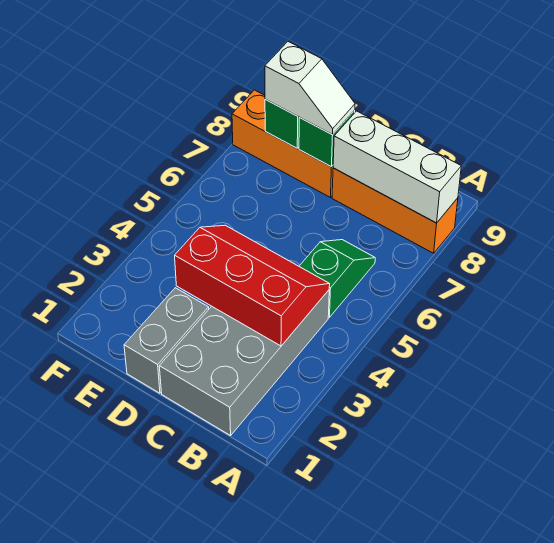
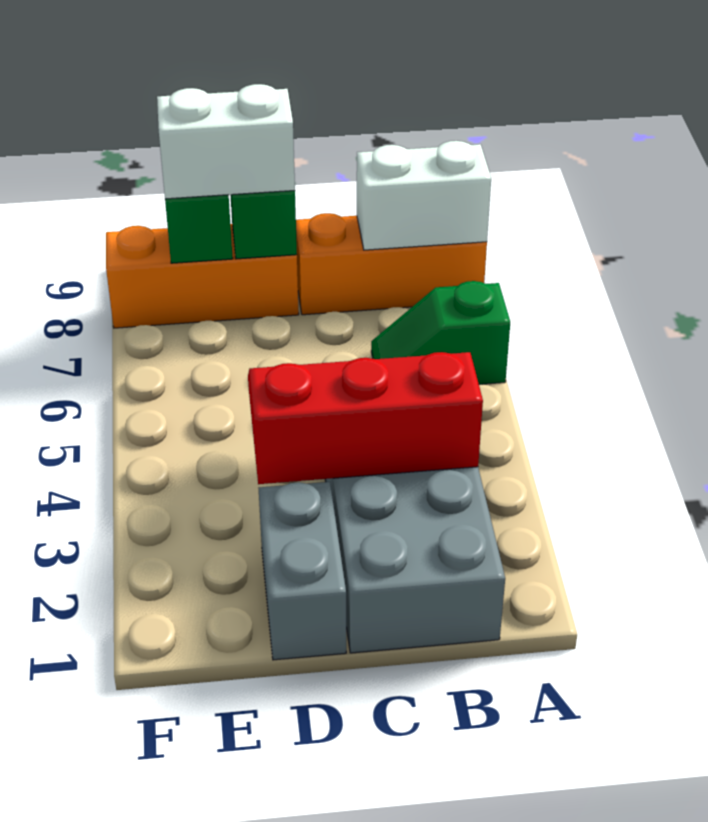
white brick A8:C8 level 2 -> white brick A8:B8 level 2
green slope B5:B6 level 1 top 5 -> green slope A6:B6 level 1 top A
white slope D8:E8 level 3 top E -> white brick D8:E8 level 3

